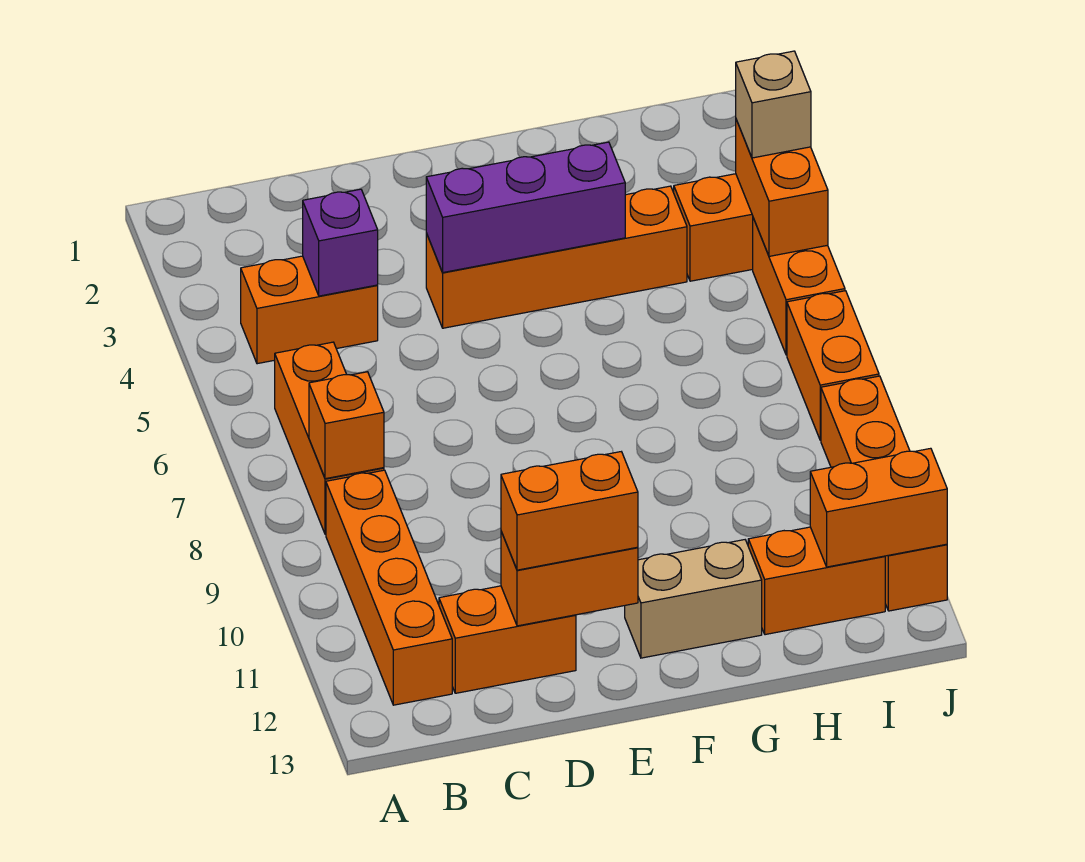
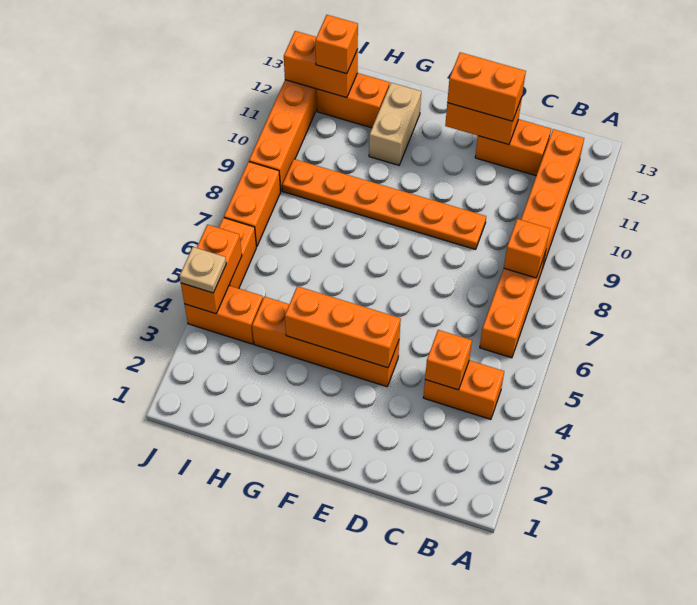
purple brick C4 level 2 -> orange brick C4 level 2
none -> orange plate D9:I9 level 1
purple brick E4:G4 level 2 -> orange brick E4:G4 level 2
tan brick F12:G12 level 1 -> tan brick G11:G12 level 1
none -> orange brick I12 level 3
tan brick J4 level 3 -> tan plate J4 level 3

